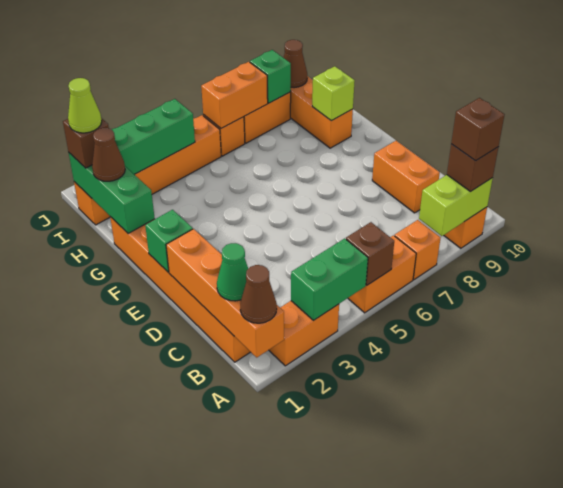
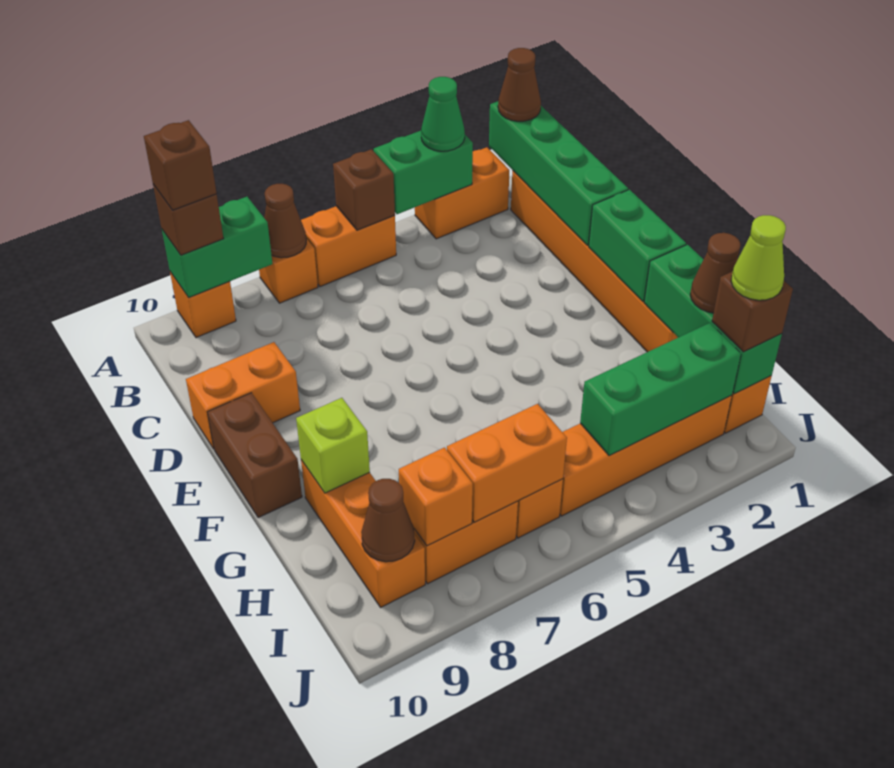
orange brick A1:D1 level 2 -> green brick A1:D1 level 2
none -> brown cone A7 level 2
lime brick A8:A9 level 2 -> green brick A8:A9 level 2
green cone B1 level 3 -> green cone A3 level 3
orange brick C9:D9 level 1 -> orange brick D9:D10 level 1
green brick E1 level 2 -> green brick E1:F1 level 2
none -> brown brick E10:F10 level 1
green brick I8 level 2 -> orange brick I8 level 2

